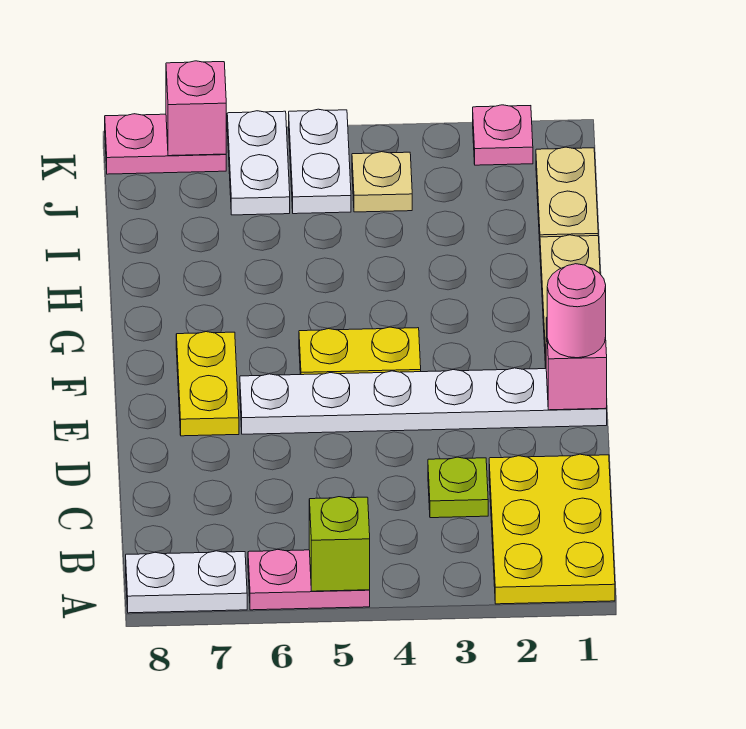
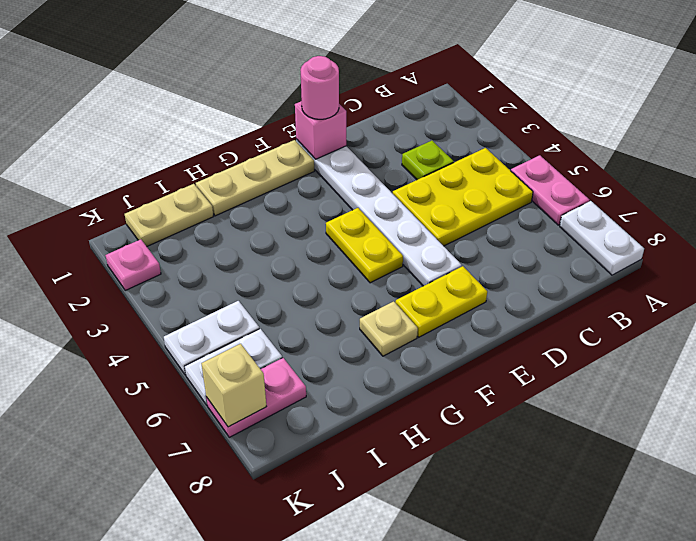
yellow plate A1:C2 level 1 -> yellow plate B4:D5 level 1
lime brick A5 level 2 -> none
tan plate J4 level 1 -> tan plate G7 level 1
pink plate K7:K8 level 1 -> pink plate J7:K7 level 1
pink brick K7 level 2 -> tan brick K7 level 2

